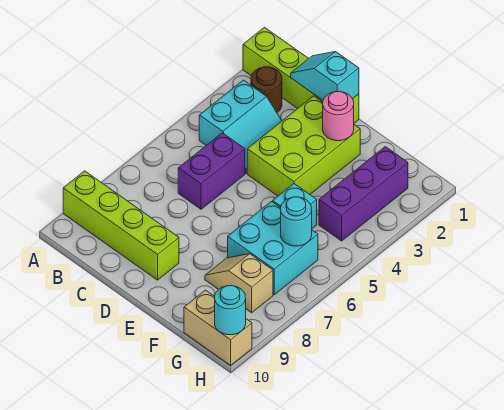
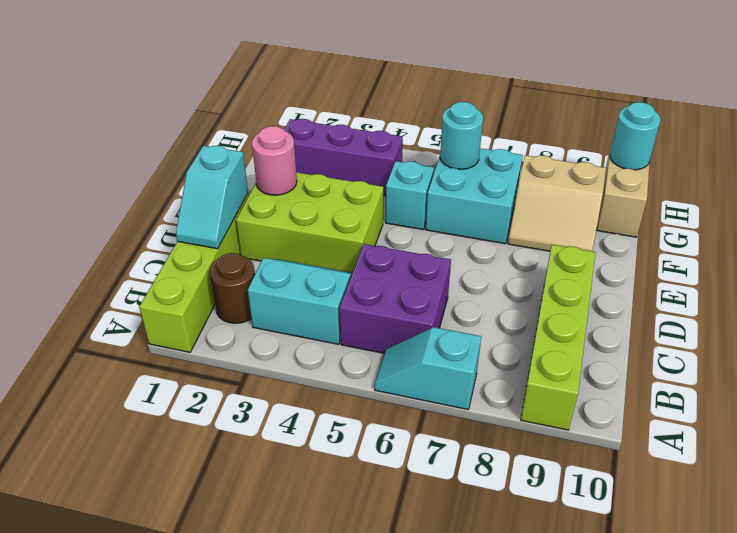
none -> cyan slope A6:A7 level 1 top 7
purple brick C5:C6 level 1 -> purple brick B5:C6 level 1
tan slope F8:G8 level 1 top G -> tan slope F8:G9 level 1 top G

